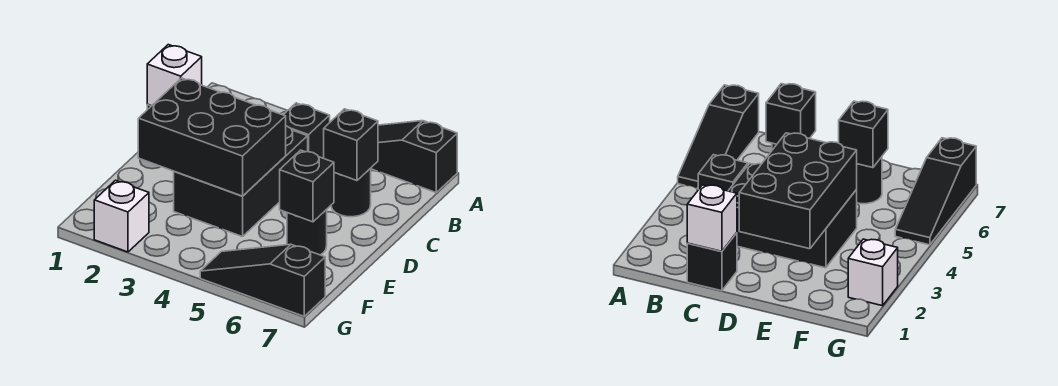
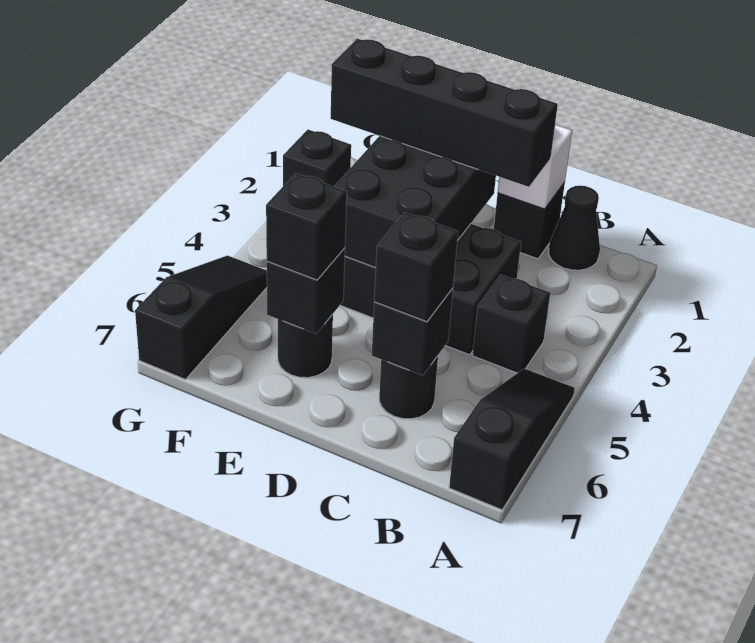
none -> black cone B1 level 1
none -> black brick C2:F2 level 3
none -> black brick C6 level 3
none -> black brick E6 level 3
white brick G2 level 1 -> black brick G2 level 1

